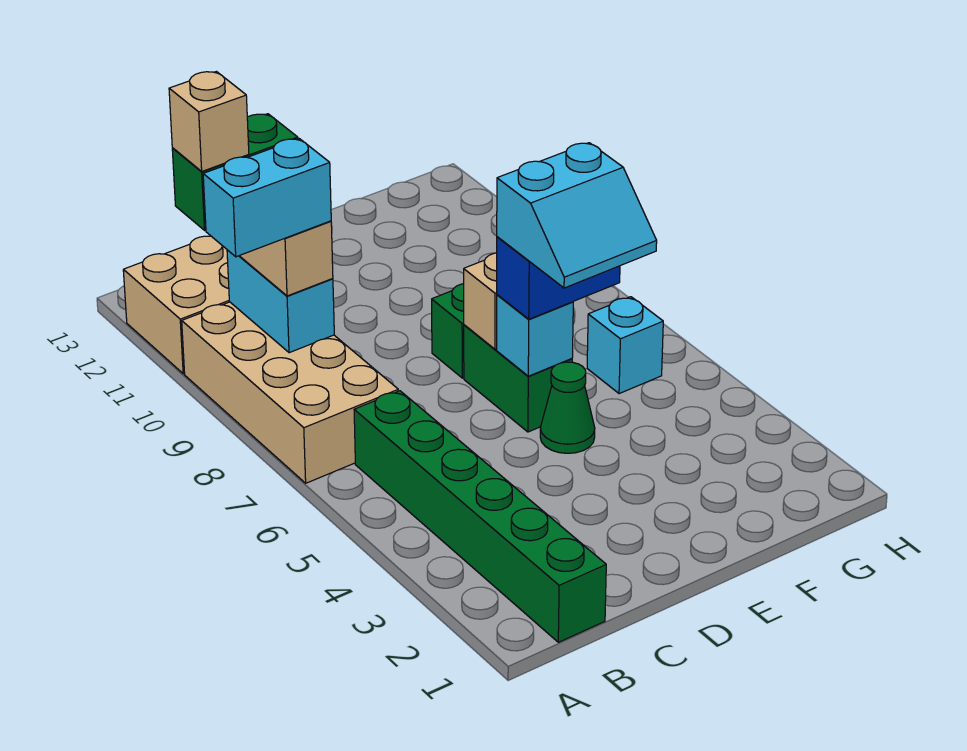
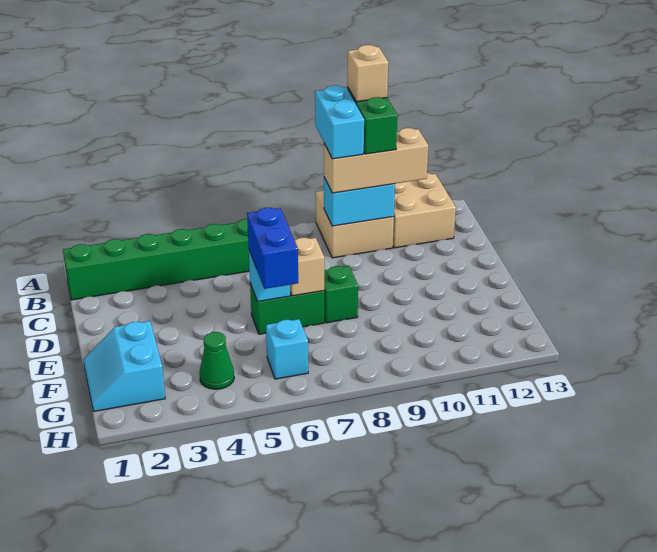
tan brick A7:B10 level 1 -> tan brick A9:B10 level 1
green cone E5 level 1 -> green cone G4 level 1
cyan slope E5:F6 level 4 top 6 -> cyan slope F1:G2 level 1 top 2

